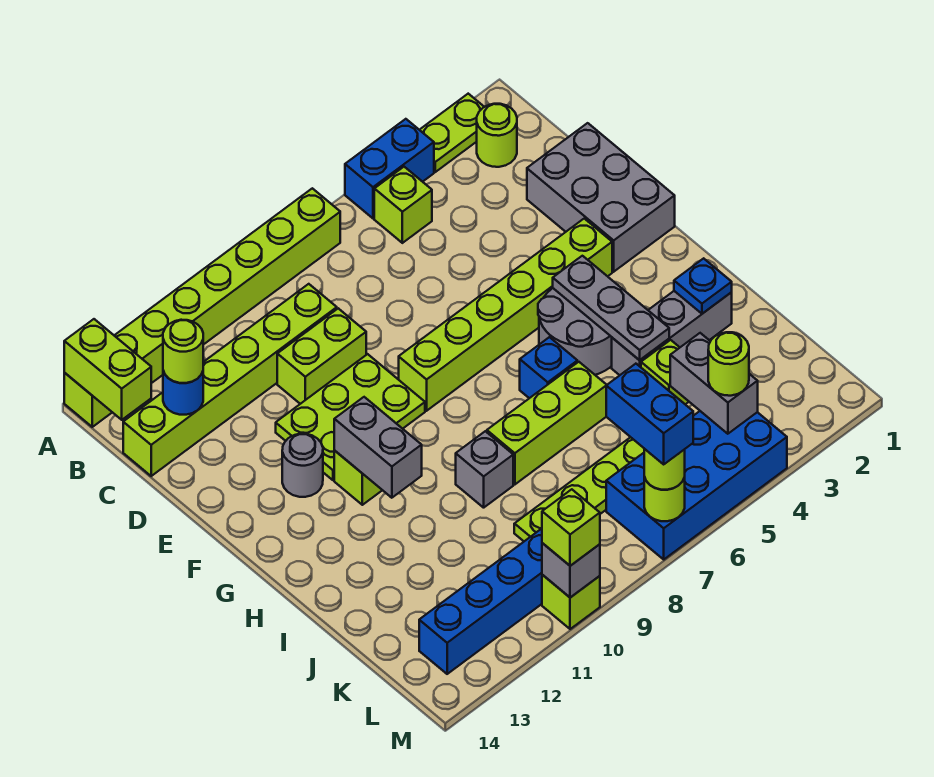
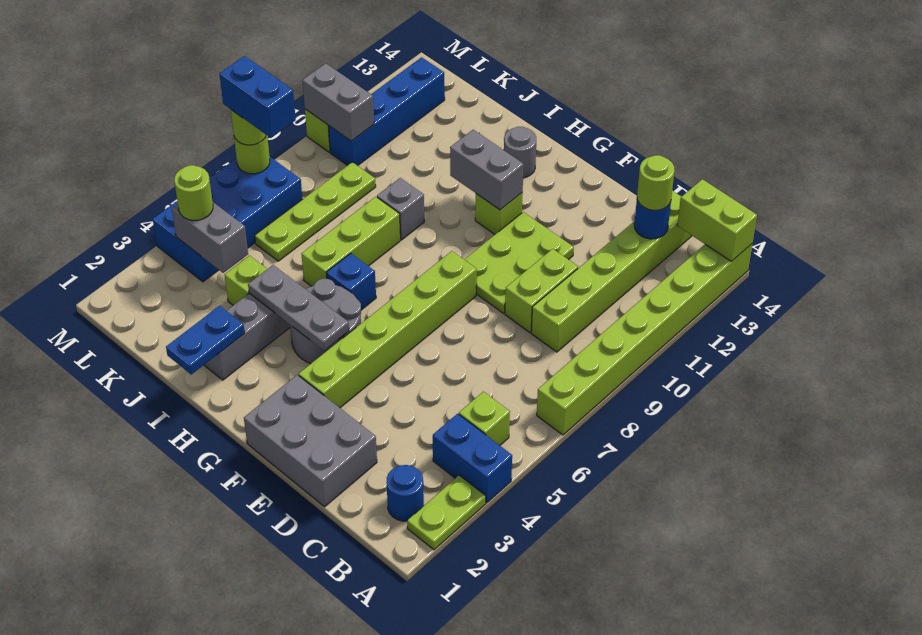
blue brick A4:A5 level 1 -> blue brick A4:B4 level 1
lime round brick B2 level 1 -> blue round brick B2 level 1
grey round brick F12 level 1 -> grey round brick H13 level 1
blue plate I2 level 2 -> blue plate I1:I2 level 2
grey brick M10 level 2 -> grey brick L10:M10 level 2
lime brick M10 level 3 -> none

